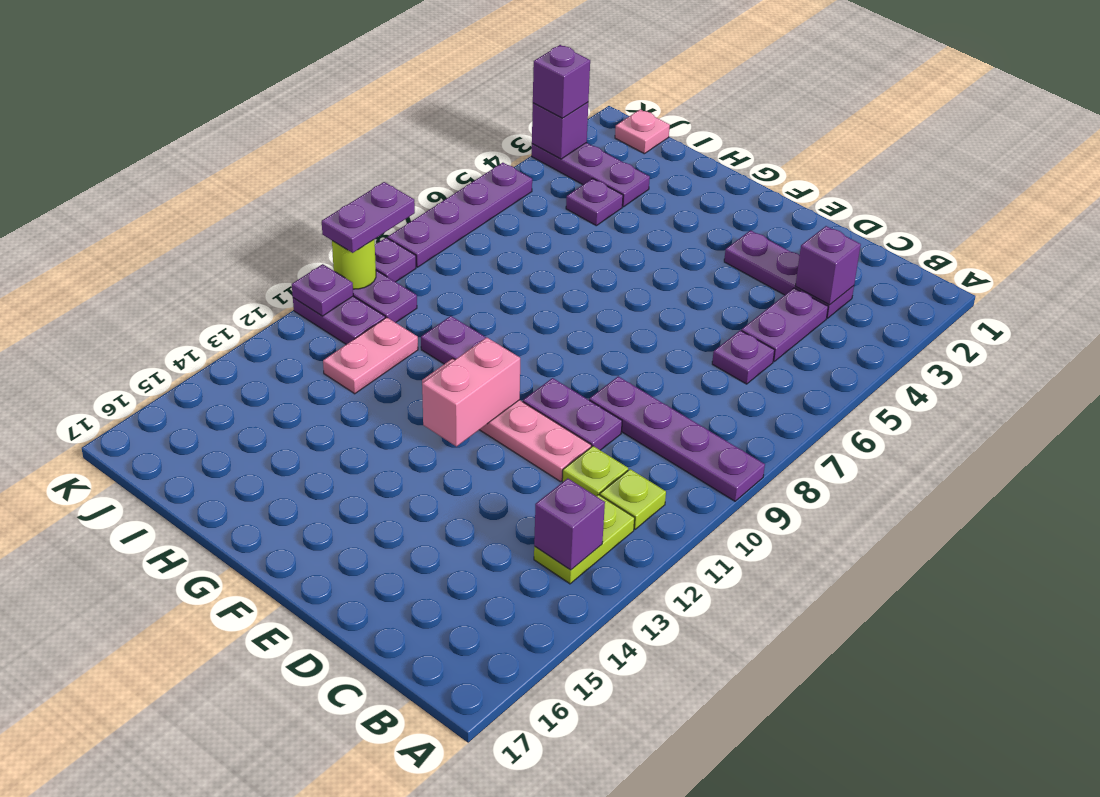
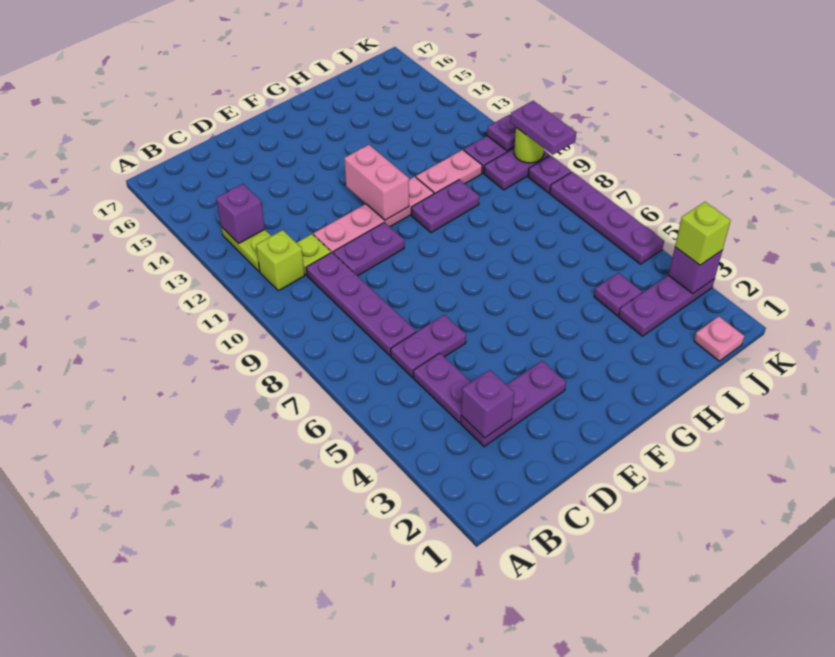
purple plate A9:D9 level 1 -> purple plate C7:C10 level 1
lime plate B11 level 1 -> lime brick B11 level 1
purple plate C6 level 1 -> purple plate C6:D6 level 1
pink plate I11:I12 level 1 -> pink plate H11:I11 level 1
purple brick K3 level 3 -> lime brick K3 level 3

